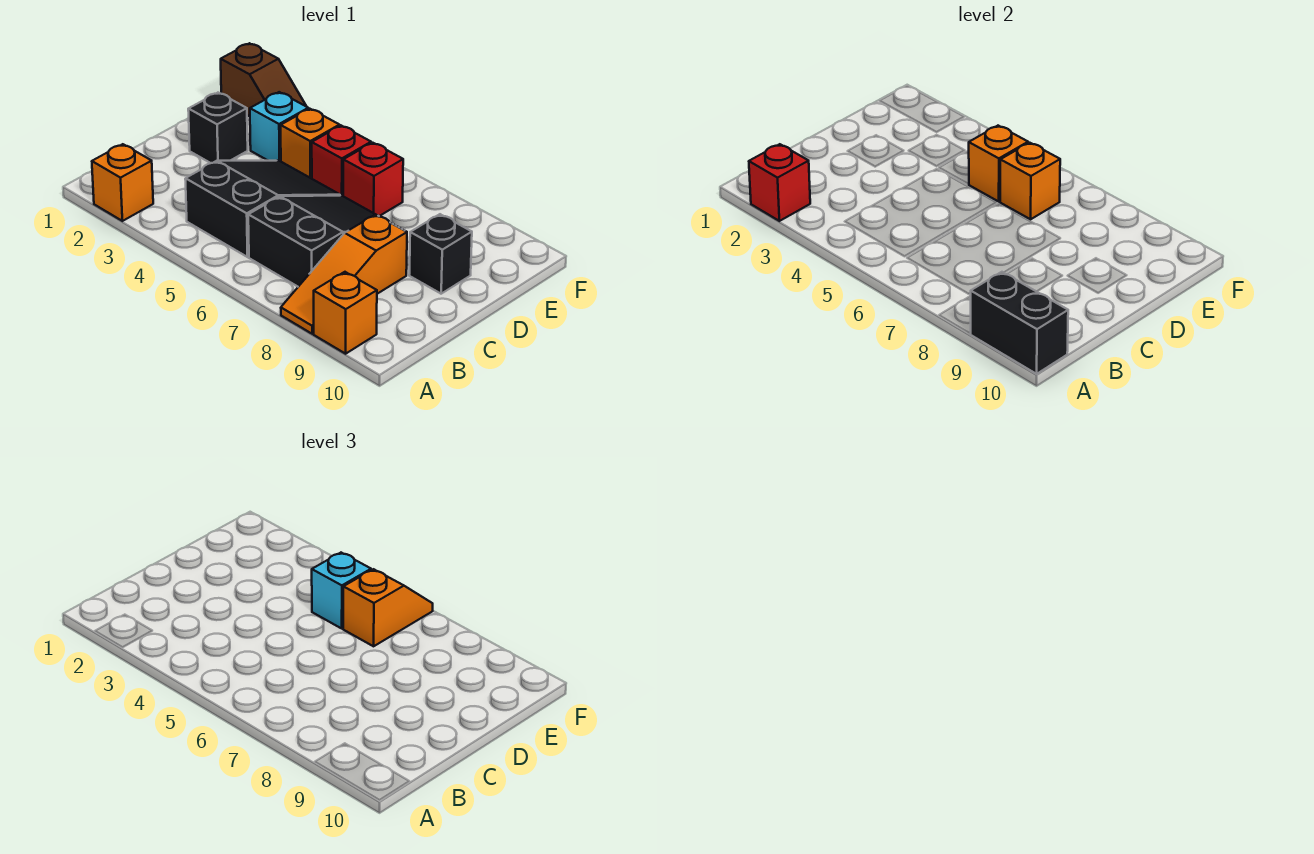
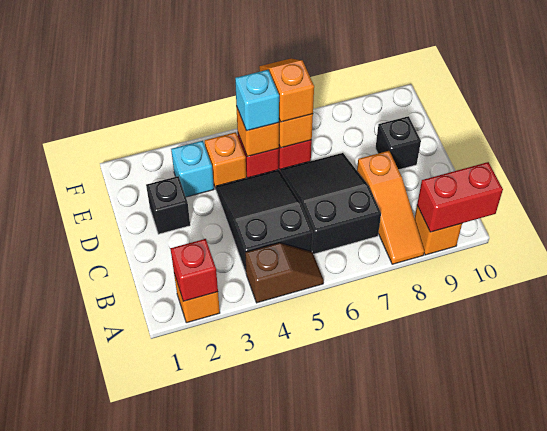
black brick A9:A10 level 2 -> red brick A9:A10 level 2
brown slope F1:F2 level 1 top 1 -> brown slope A4:A5 level 1 top 4

